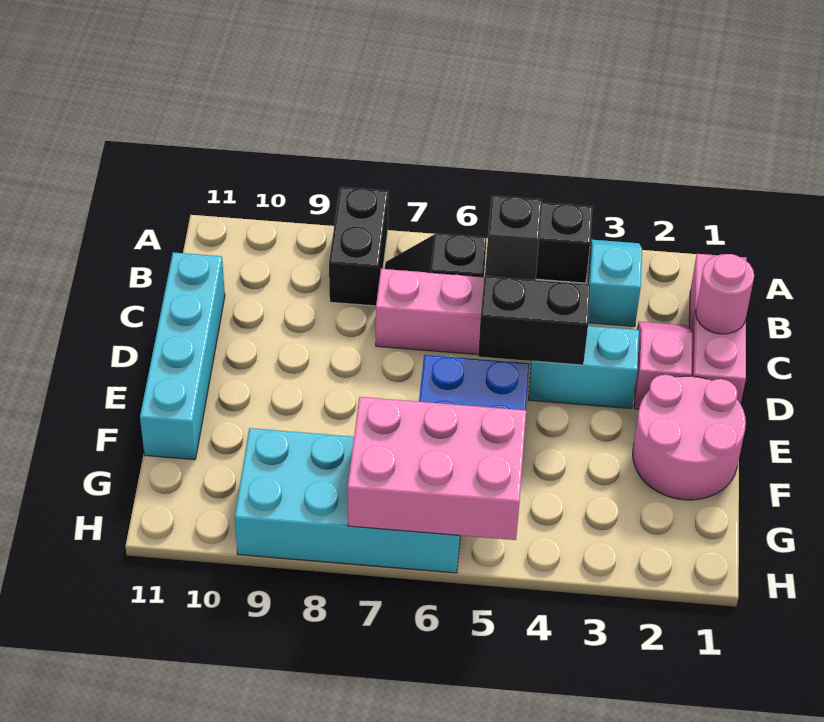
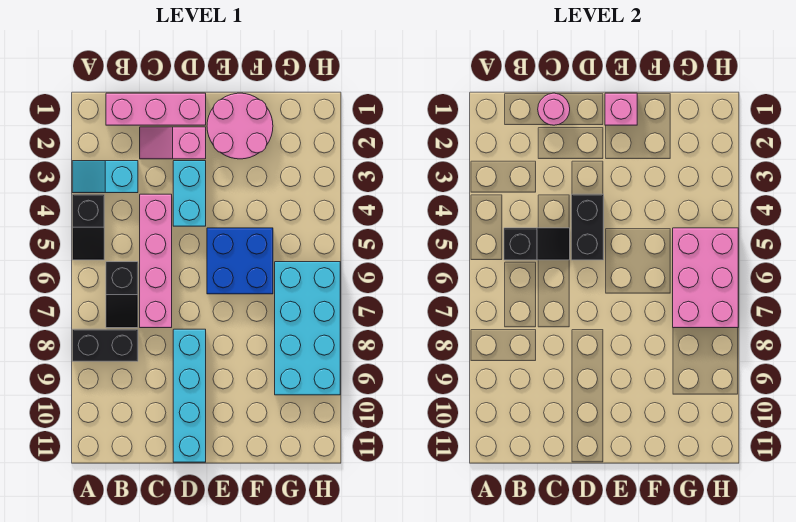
cyan brick C11:F11 level 1 -> cyan brick D8:D11 level 1
none -> pink brick E1 level 2

